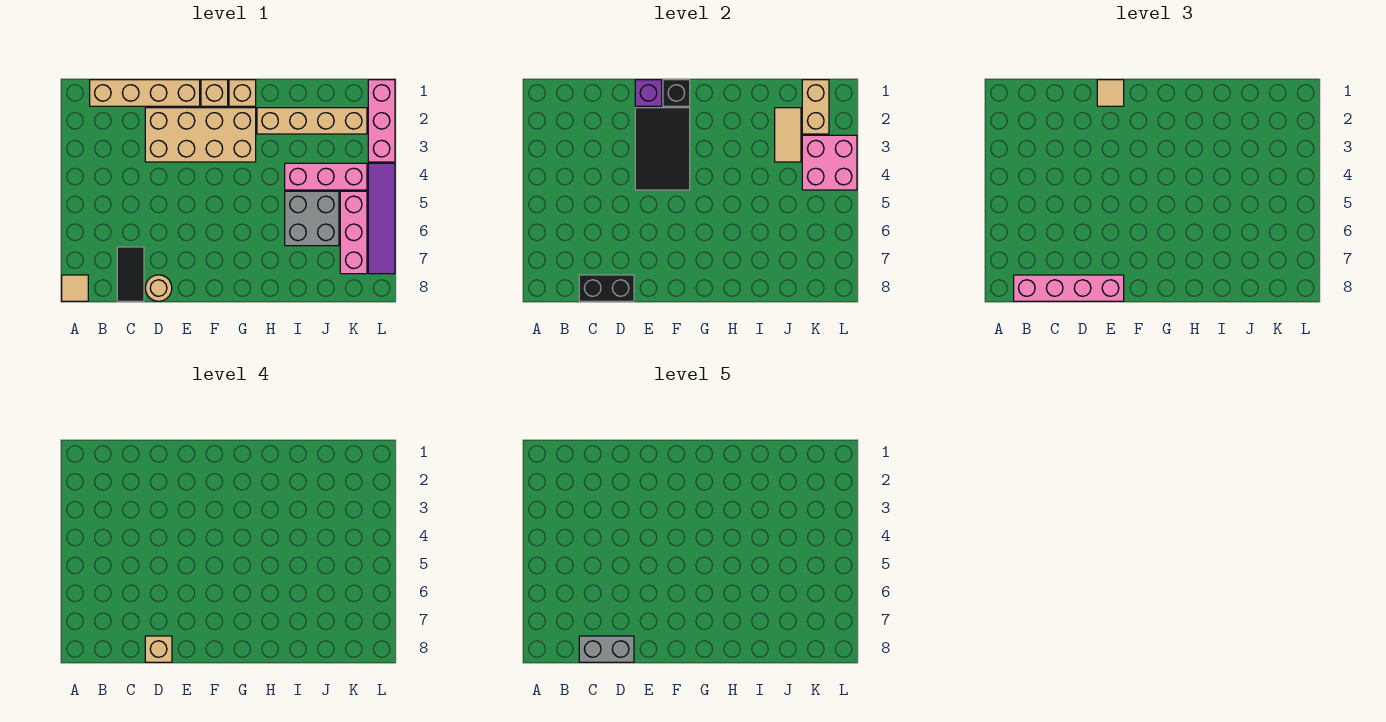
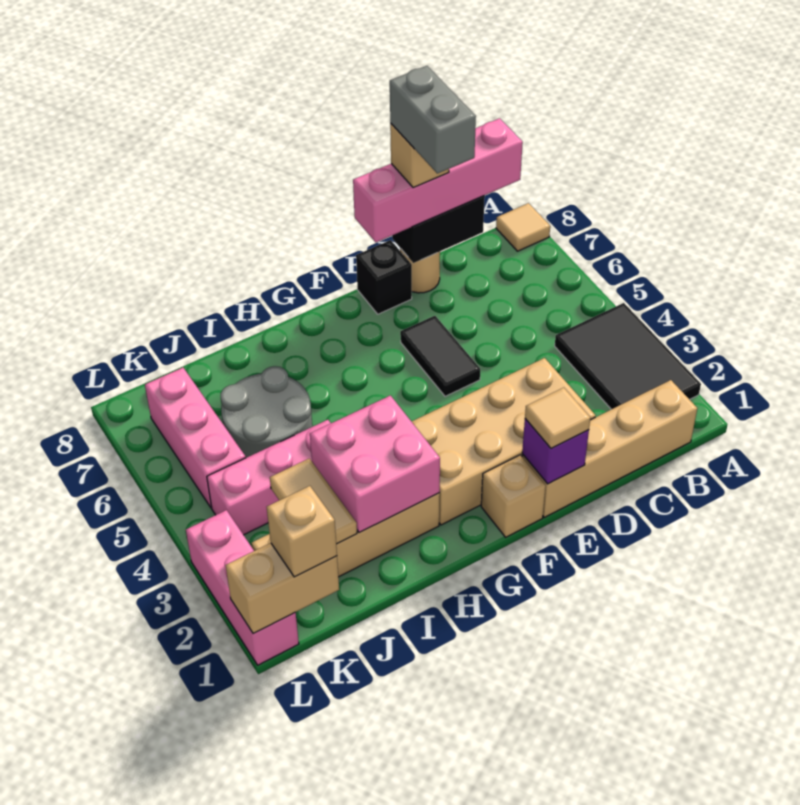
black tile C7:C8 level 1 -> black tile E5:E6 level 1
grey brick C8:D8 level 5 -> grey brick D7:D8 level 5
black tile E2:F4 level 2 -> black tile A2:B4 level 1
black brick F1 level 2 -> black brick E8 level 1
tan brick G1 level 1 -> tan brick K1 level 3
grey brick I5:J6 level 1 -> grey round brick I5:J6 level 1
tan brick K1:K2 level 2 -> tan brick K1:L1 level 2
pink brick K3:L4 level 2 -> pink brick H2:I3 level 2
purple tile L4:L7 level 1 -> none

